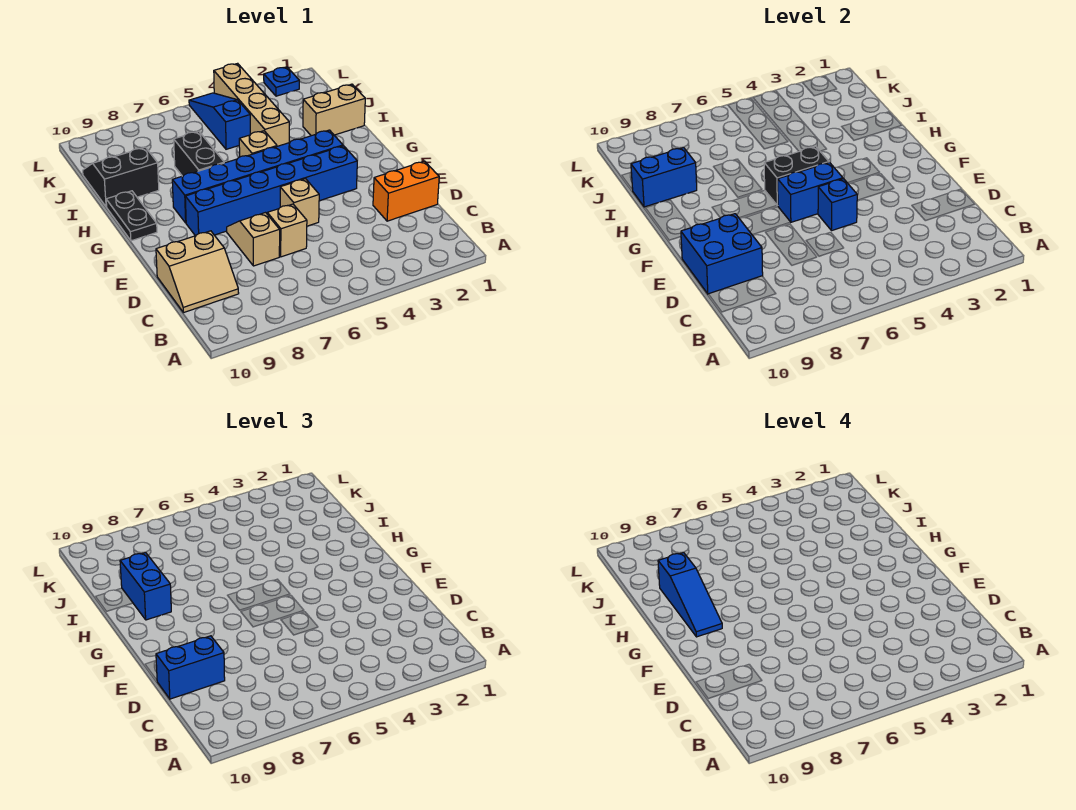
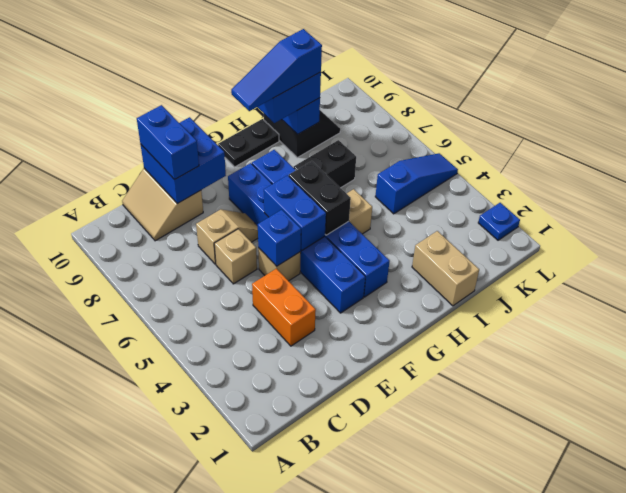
orange brick D1:D2 level 1 -> orange brick D3:D4 level 1
tan brick I4:L4 level 1 -> none

